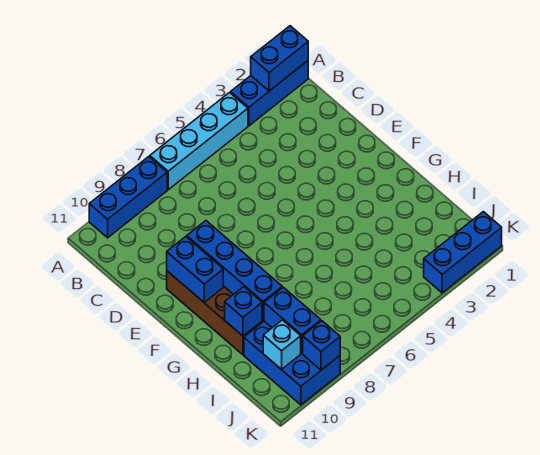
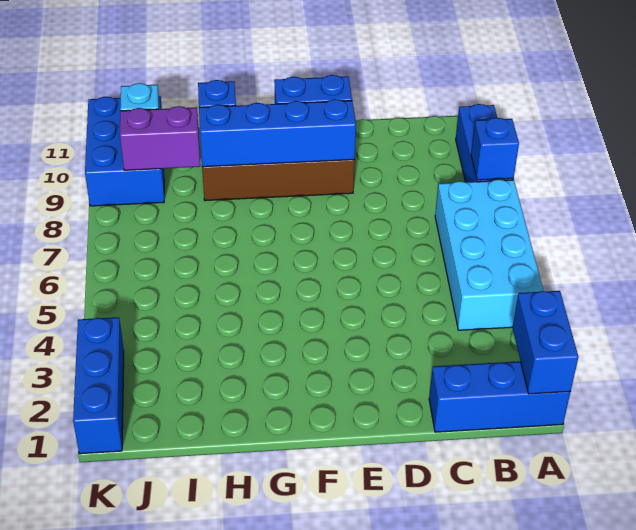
blue brick A1:A3 level 1 -> blue brick A1:C1 level 1
cyan brick A4:A7 level 1 -> cyan brick A4:B7 level 1
blue brick I9:K10 level 1 -> blue brick J9:K11 level 1
blue brick I9:J9 level 2 -> purple brick I9:J9 level 2
blue brick K9 level 2 -> blue brick A8 level 2

